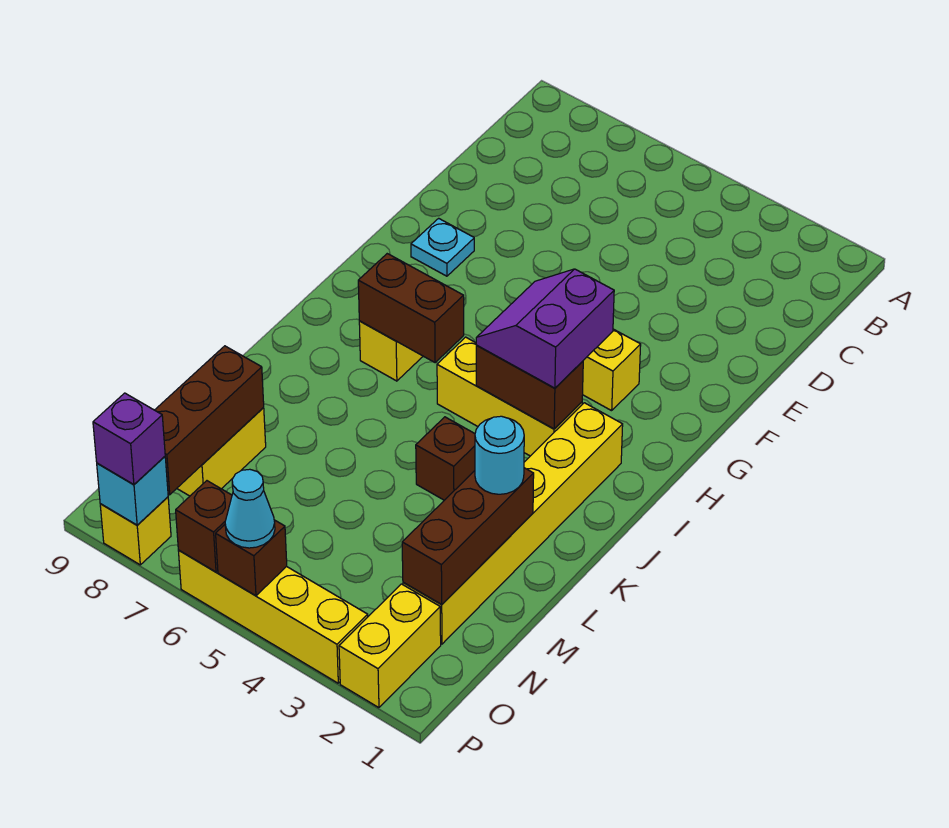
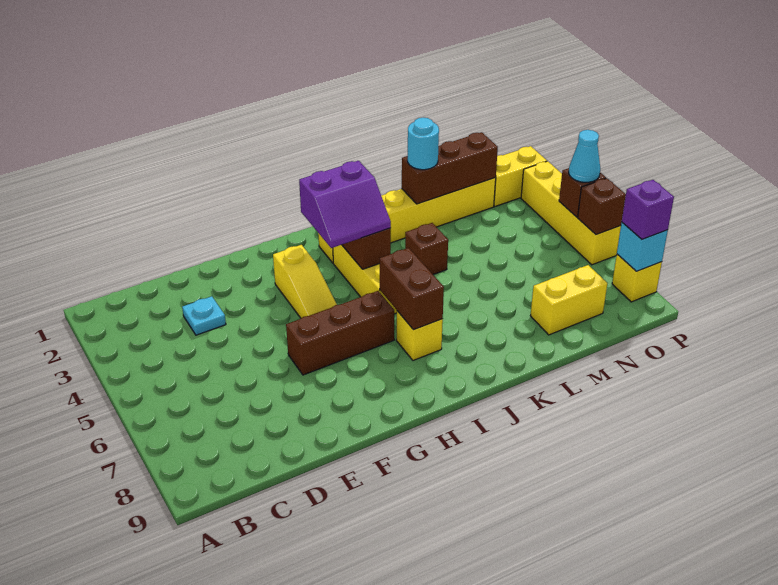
cyan plate F8 level 1 -> cyan plate D3 level 1
brown brick M8:O8 level 2 -> brown brick F6:H6 level 1

